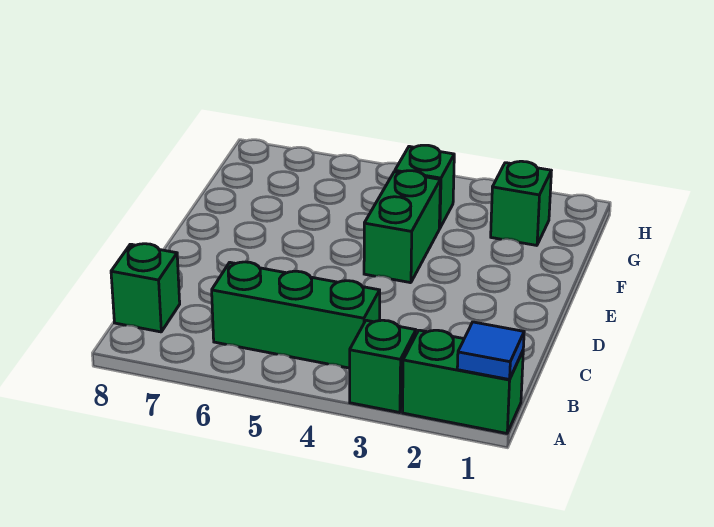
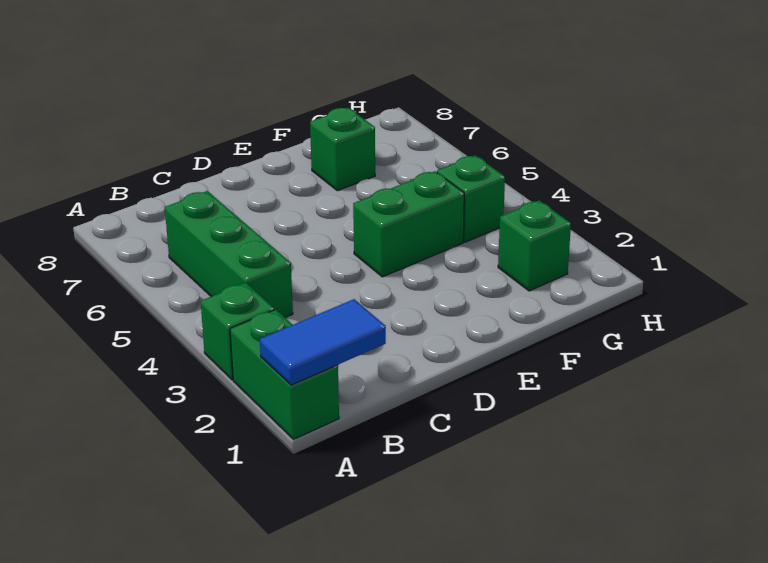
blue tile A1 level 2 -> blue tile A1:B1 level 2
green brick B8 level 1 -> green brick F7 level 1

